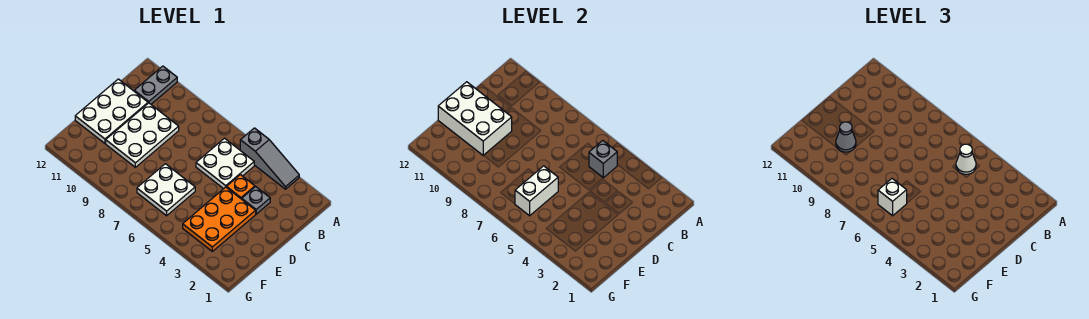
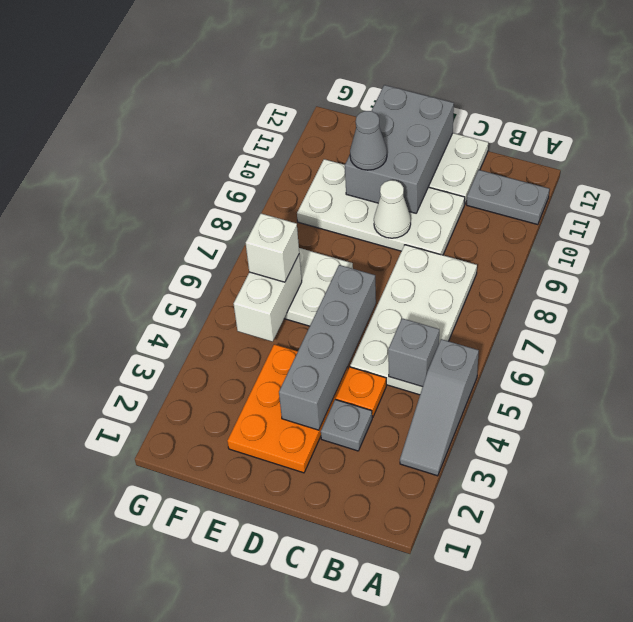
white plate B5:C6 level 1 -> white plate B5:C8 level 1
white cone B5 level 3 -> white cone D9 level 2
white plate C9:E10 level 1 -> white plate C9:F10 level 1
orange plate D3:F4 level 1 -> orange plate D2:E4 level 1
none -> grey brick D3:D6 level 2
white brick D10:E12 level 2 -> grey brick D10:E12 level 2
white brick E6:F6 level 2 -> white brick F5:F6 level 2

